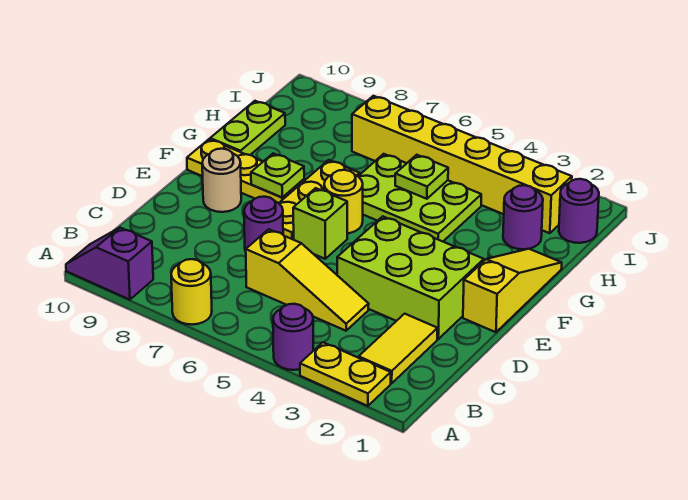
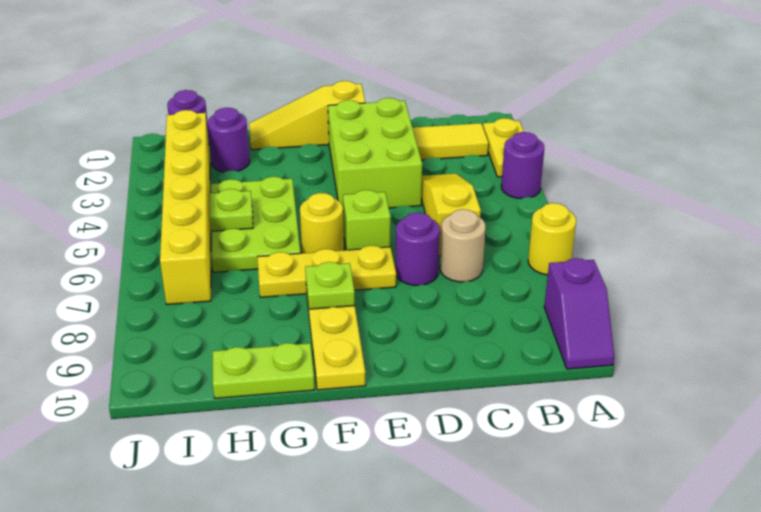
tan round brick E9 level 1 -> tan round brick C7 level 1

